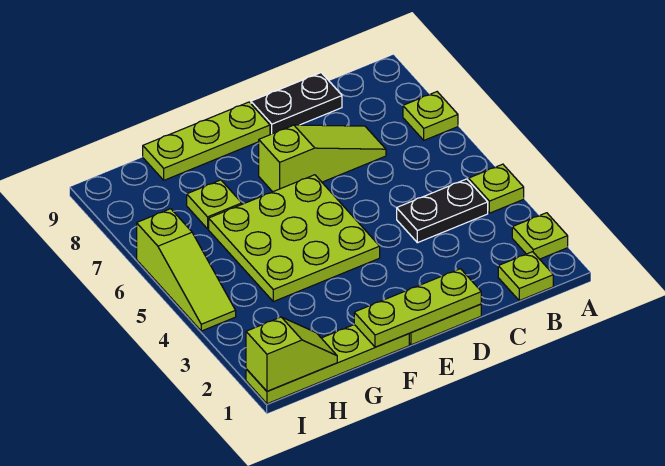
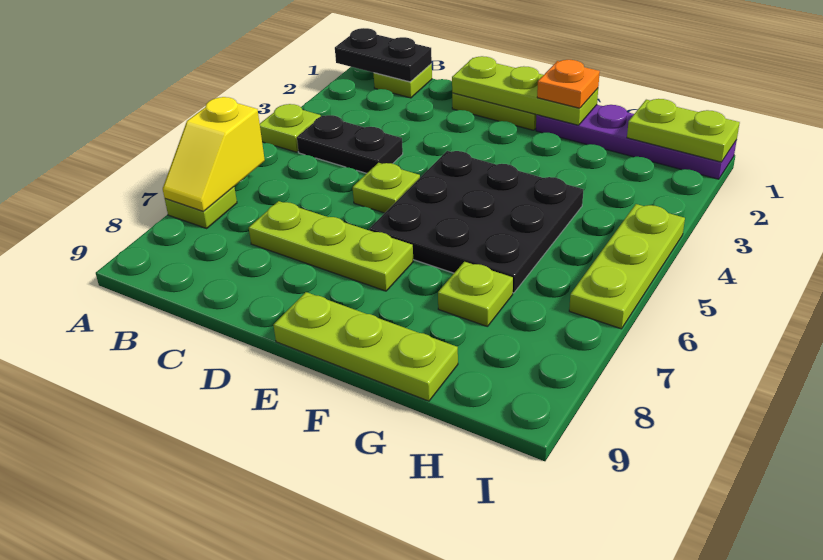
lime plate A2 level 1 -> lime plate D5 level 1
none -> yellow slope A6:A7 level 2 top 6
lime slope C7:E7 level 1 top E -> lime plate C7:E7 level 1
black plate C9:D9 level 1 -> black plate A1:B1 level 2
lime plate E4:G6 level 1 -> black plate E4:G6 level 1
lime plate F1:I1 level 1 -> purple plate F1:I1 level 1
none -> orange plate F1 level 3
lime slope H1:I1 level 2 top I -> lime plate H1:I1 level 2
lime slope I4:I6 level 1 top 6 -> lime plate I4:I6 level 1

